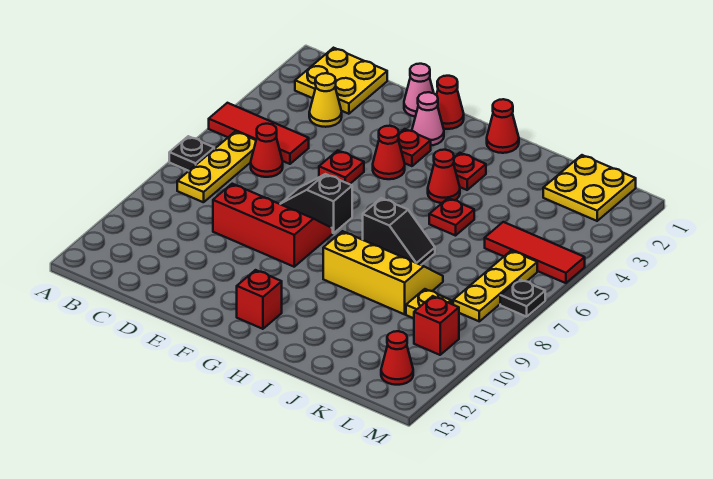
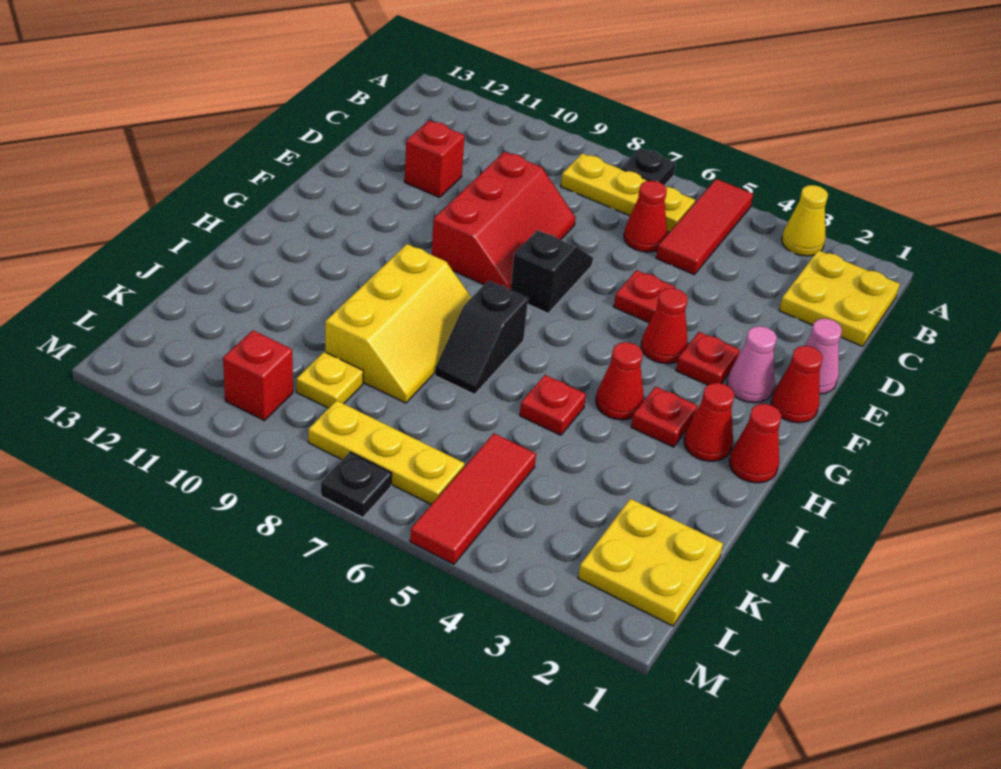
yellow cone C3 level 1 -> yellow cone A3 level 1
red brick G12 level 1 -> red brick D11 level 1
red cone L12 level 1 -> red cone H2 level 1

